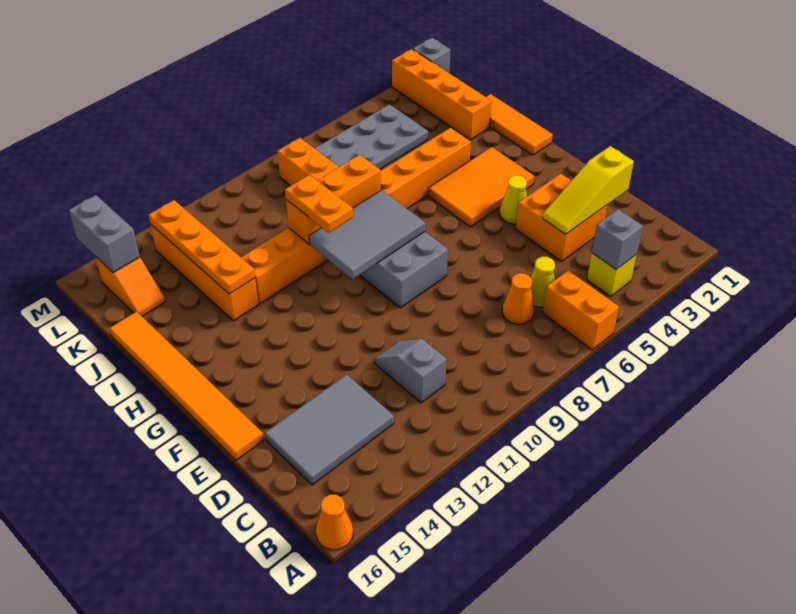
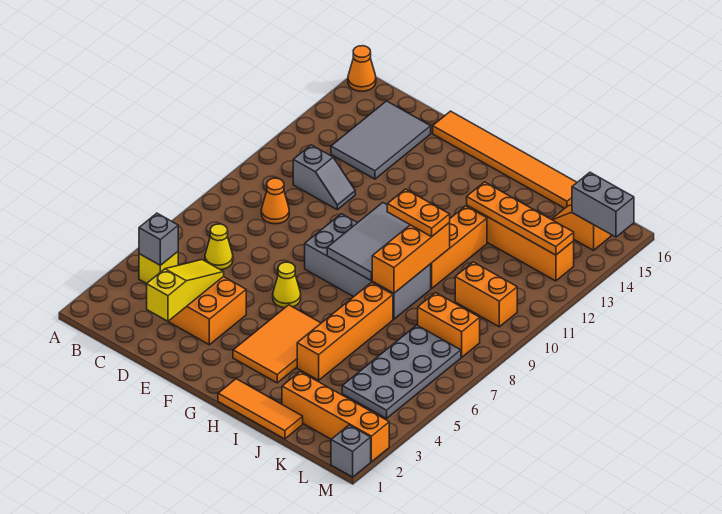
orange brick A6:B6 level 1 -> orange brick K10:L10 level 1
orange cone C7 level 1 -> orange cone C9 level 1
yellow cone F4 level 1 -> yellow cone F6 level 1

